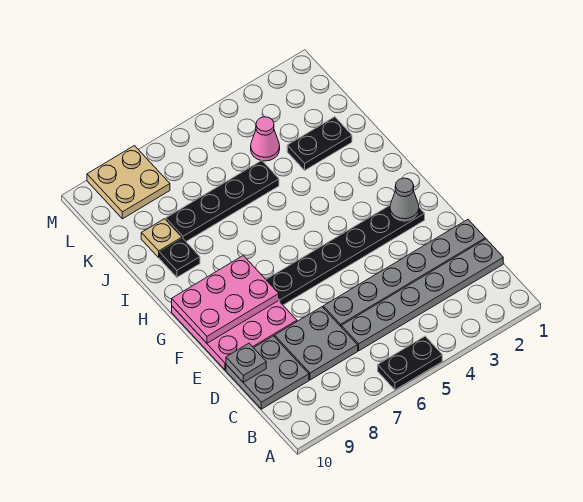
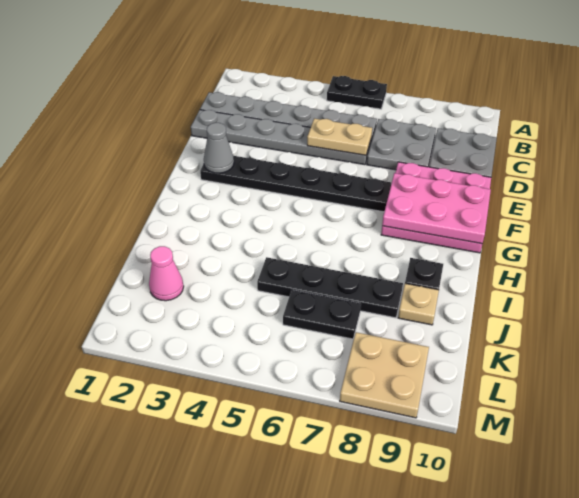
none -> tan plate D5:D6 level 2
grey plate D10 level 2 -> none
black plate J2:J3 level 1 -> black plate K6:K7 level 1
pink cone K4 level 1 -> pink cone K2 level 1

